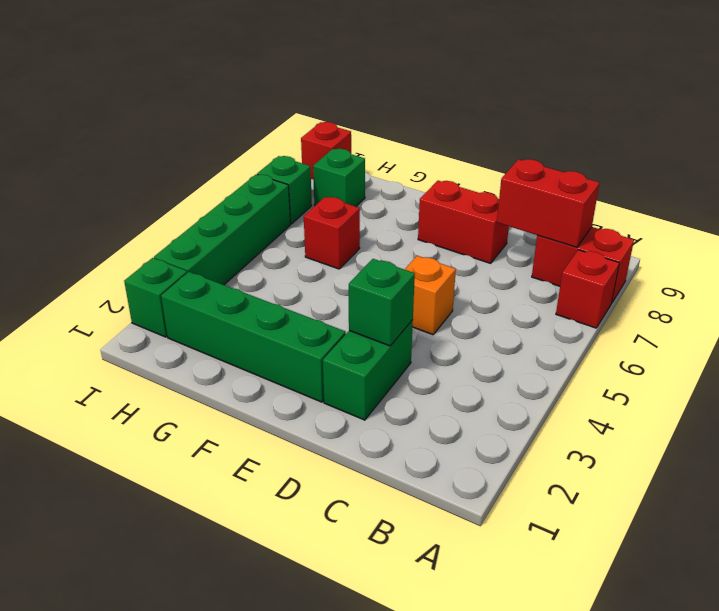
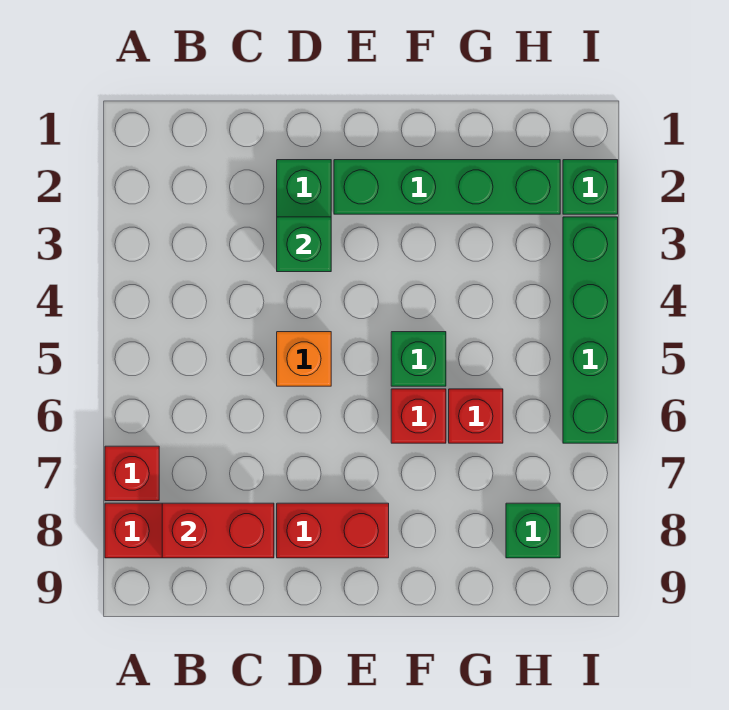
green brick I7 level 1 -> green brick F5 level 1
red brick I9 level 1 -> red brick F6 level 1

